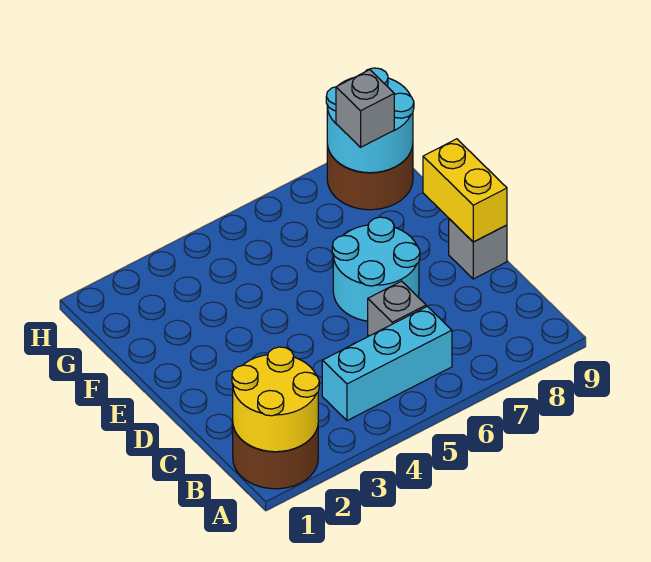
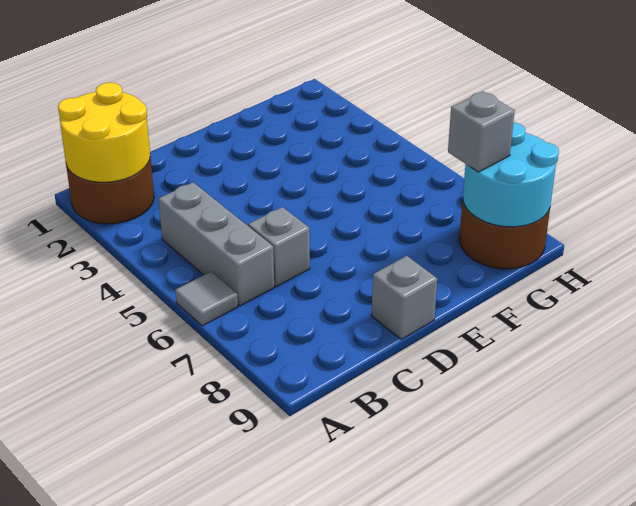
none -> grey tile A6 level 1
cyan brick B4:B6 level 1 -> grey brick B4:B6 level 1
cyan round brick D6:E7 level 1 -> none
yellow brick D9:E9 level 2 -> none

